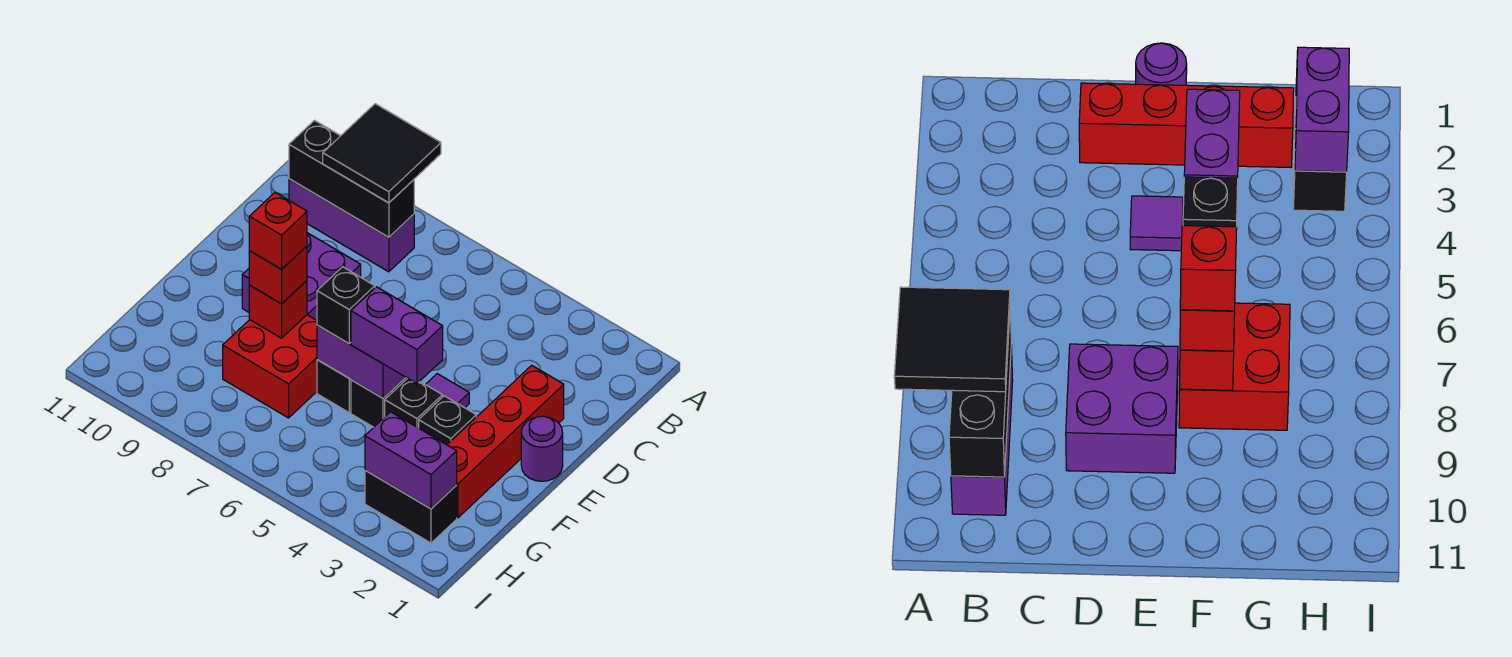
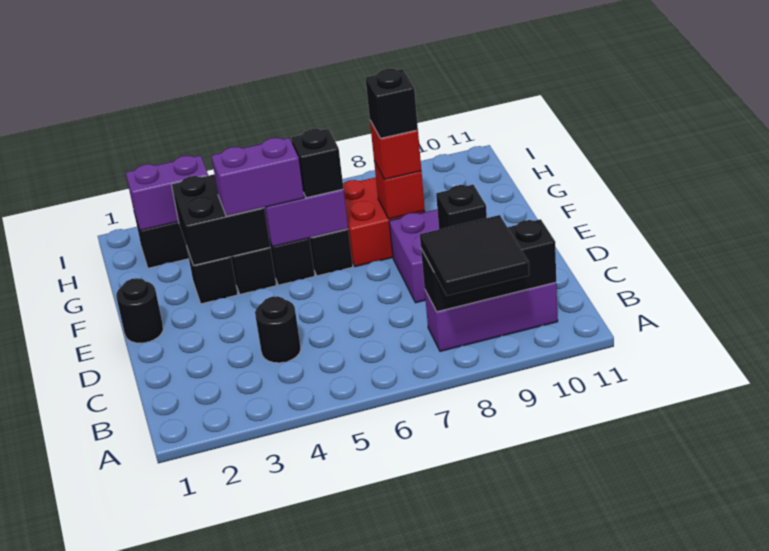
none -> black round brick C4 level 1
red brick D2:G2 level 1 -> none
none -> black brick D9 level 2
purple round brick E1 level 1 -> black round brick E1 level 1
purple tile E4 level 1 -> none
none -> black brick F3:G4 level 2
red brick F8 level 4 -> black brick F8 level 4

